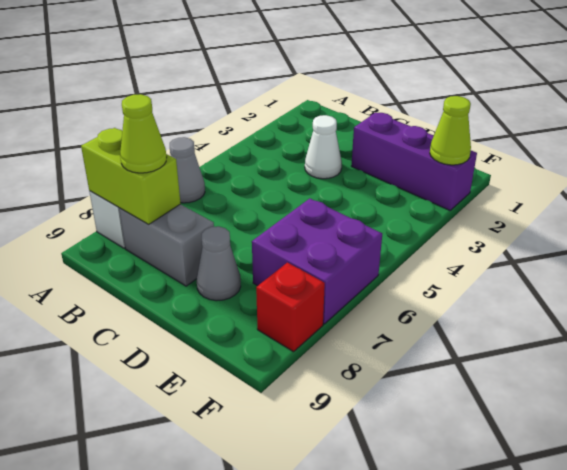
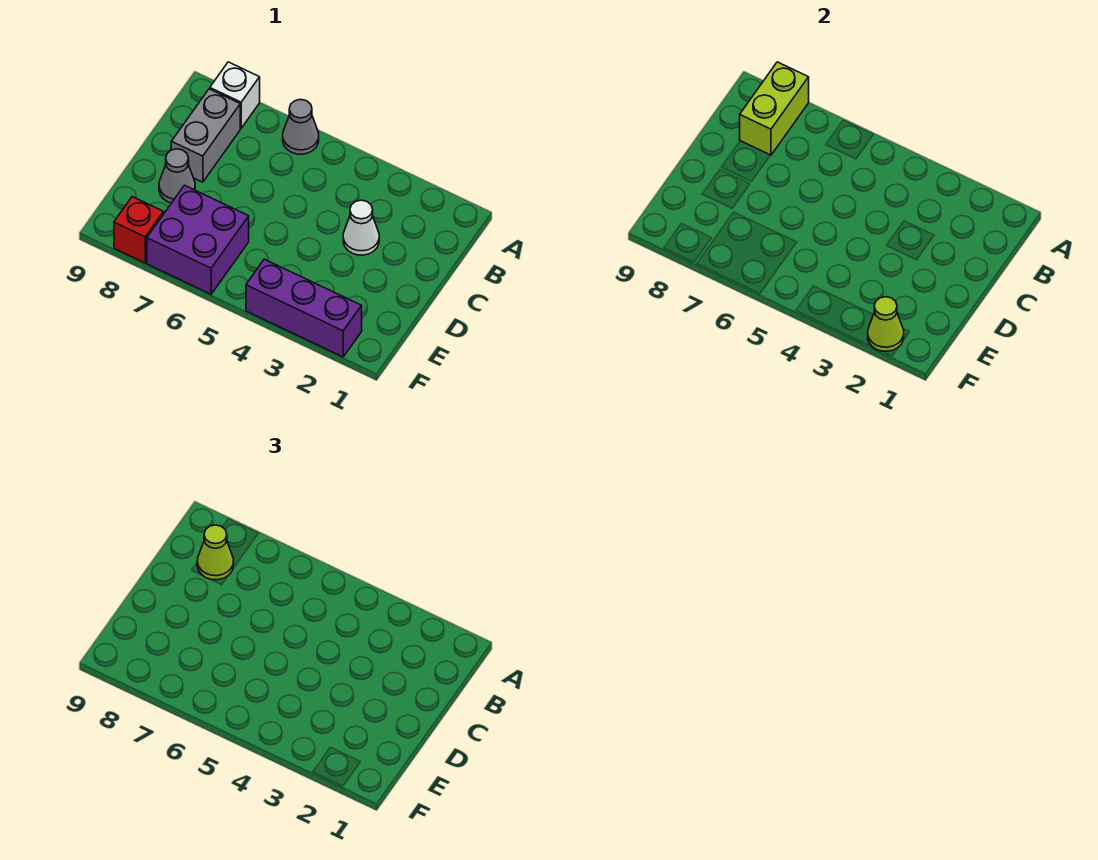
purple brick D2:F2 level 1 -> purple brick F2:F4 level 1

